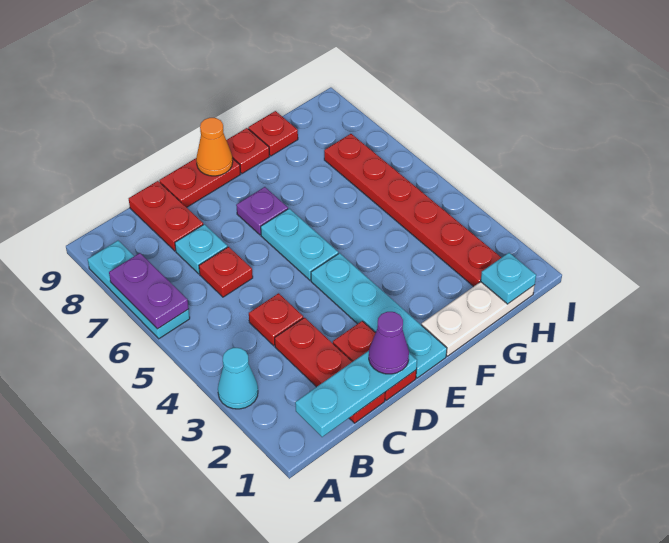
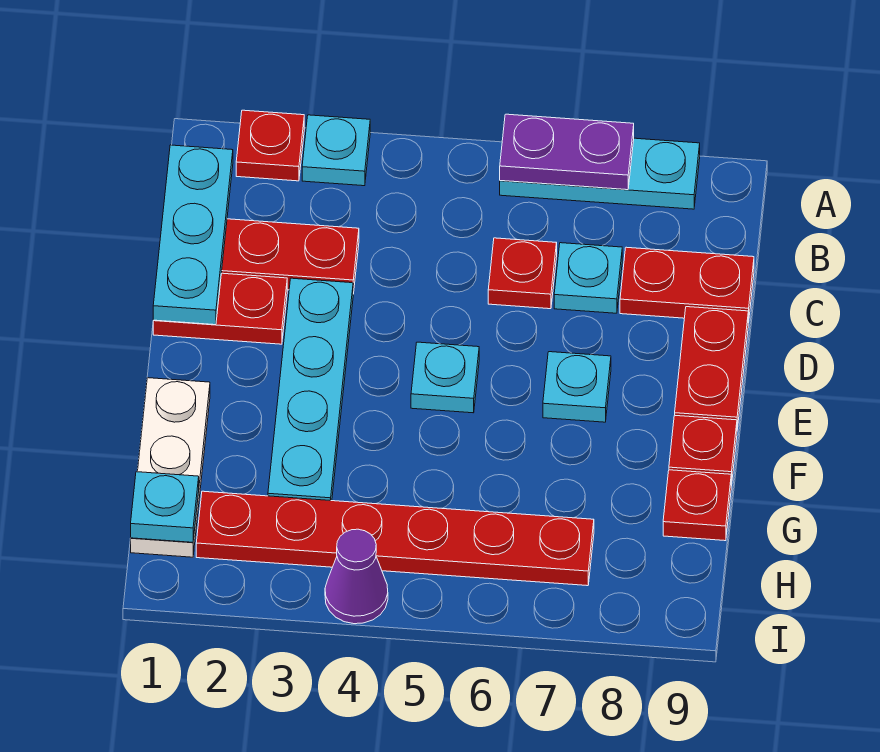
cyan cone A3 level 1 -> cyan plate A3 level 1
red plate C4 level 1 -> red plate A2 level 1
purple cone D1 level 3 -> purple cone I4 level 1
cyan plate E1:E4 level 1 -> cyan plate D3:G3 level 1
cyan plate E5:E6 level 1 -> cyan plate E5 level 1
purple plate E7 level 1 -> cyan plate E7 level 1
orange cone E9 level 2 -> none

